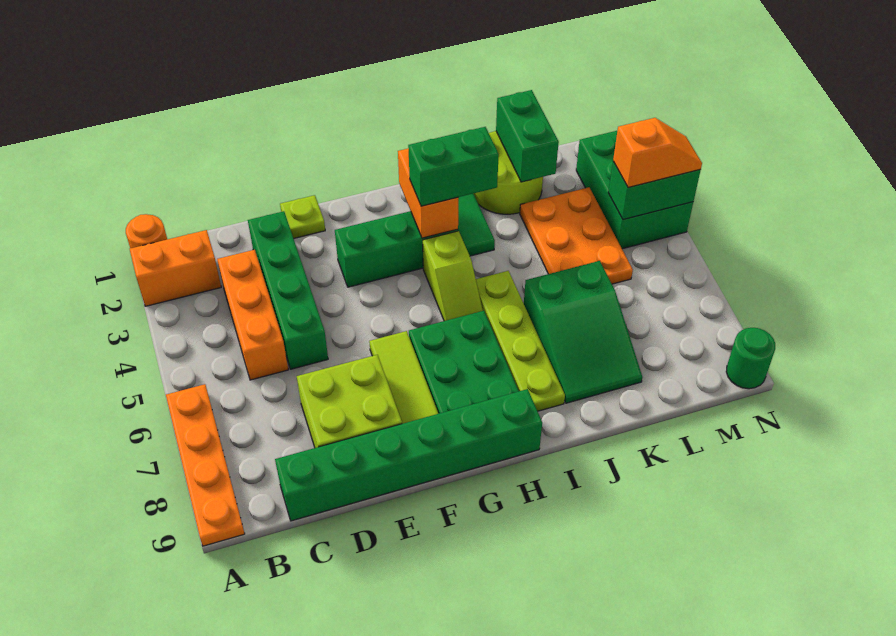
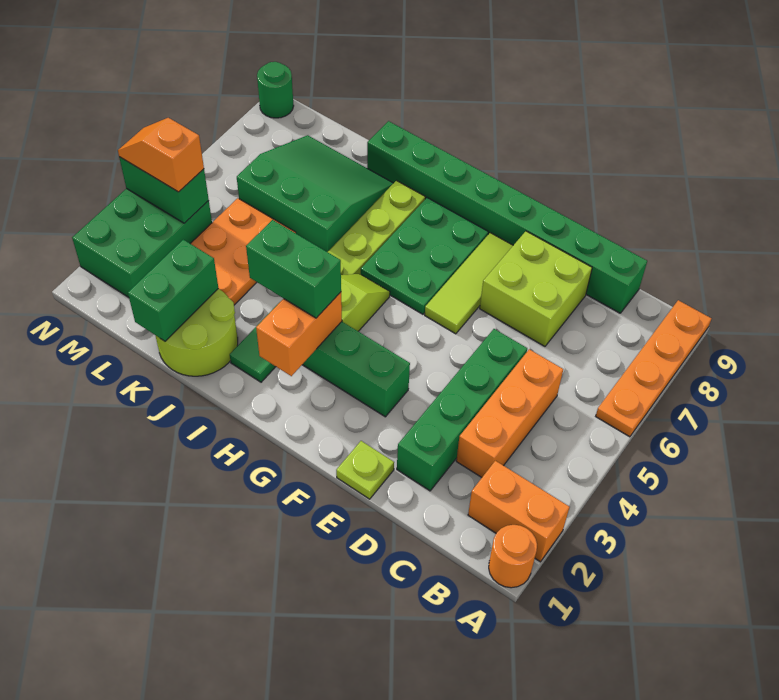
green brick C9:H9 level 1 -> green brick C9:J9 level 1
green slope J6:K8 level 1 top 6 -> green slope J6:L8 level 1 top 6

